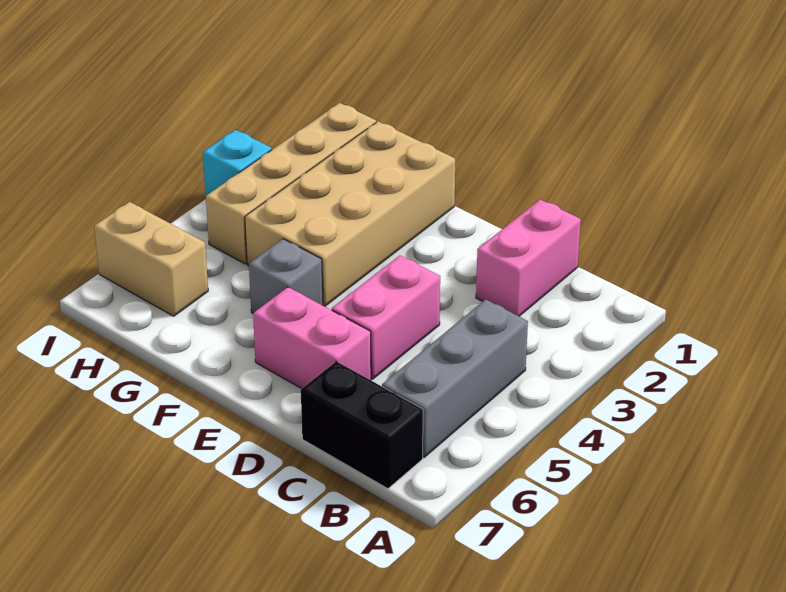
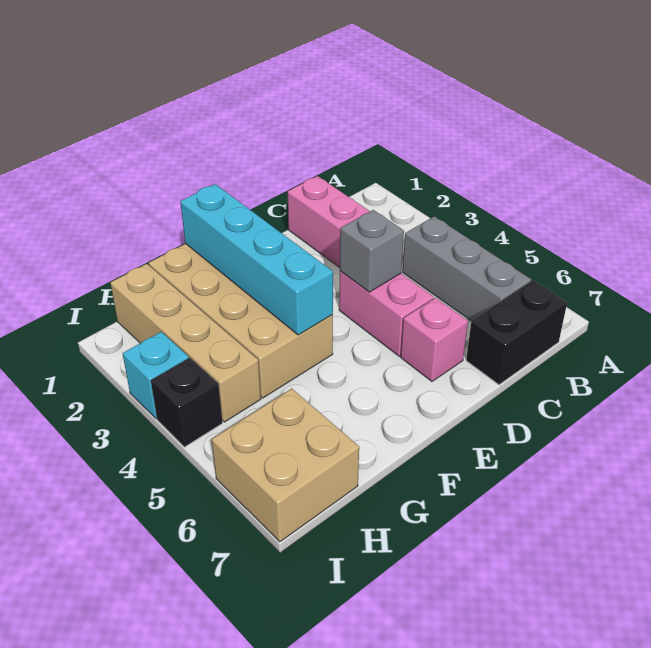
pink brick D6:E6 level 1 -> pink brick D6 level 1
none -> cyan brick F1:F4 level 2
grey brick F5 level 1 -> grey brick D4 level 2
tan brick H6:I6 level 1 -> tan brick H6:I7 level 1
none -> black brick I4 level 1

